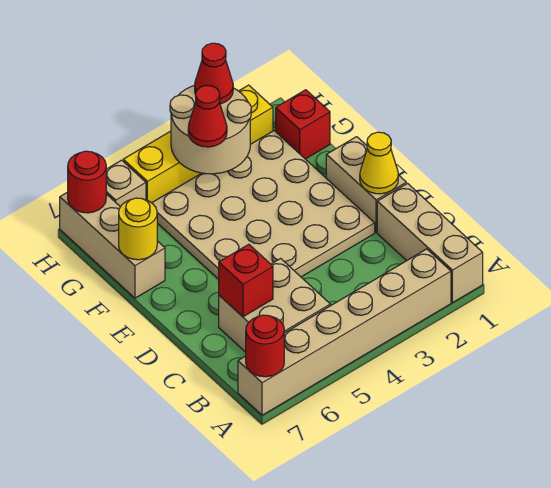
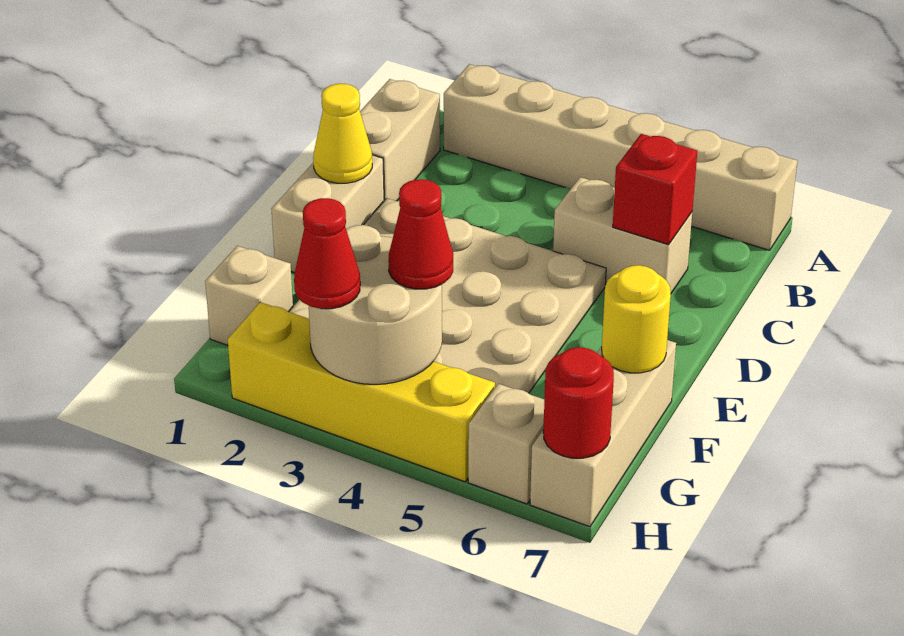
tan brick A1:C1 level 1 -> tan brick B1:C1 level 1
red round brick A7 level 2 -> none
tan brick B5:C6 level 1 -> tan brick C5:C6 level 1
red brick G1 level 1 -> tan brick G1 level 1

